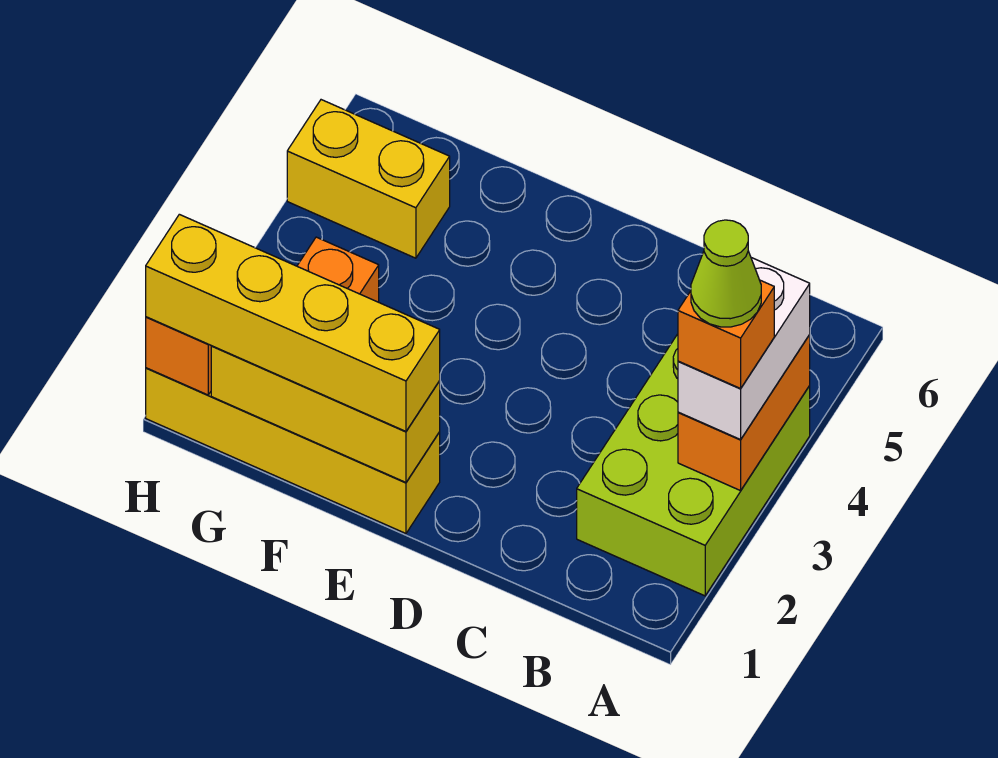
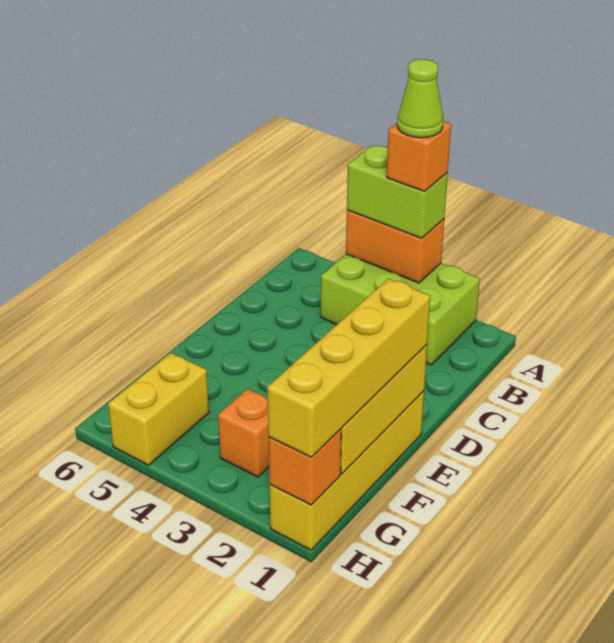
white brick A3:A4 level 3 -> lime brick A3:A4 level 3

